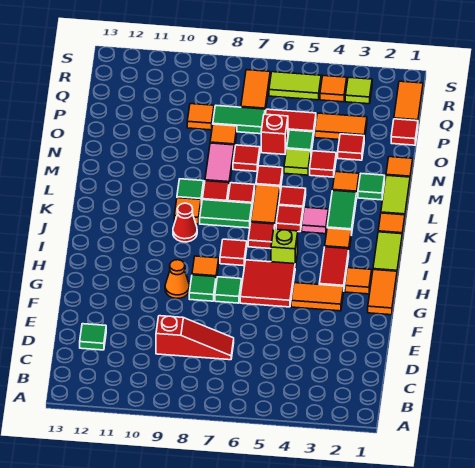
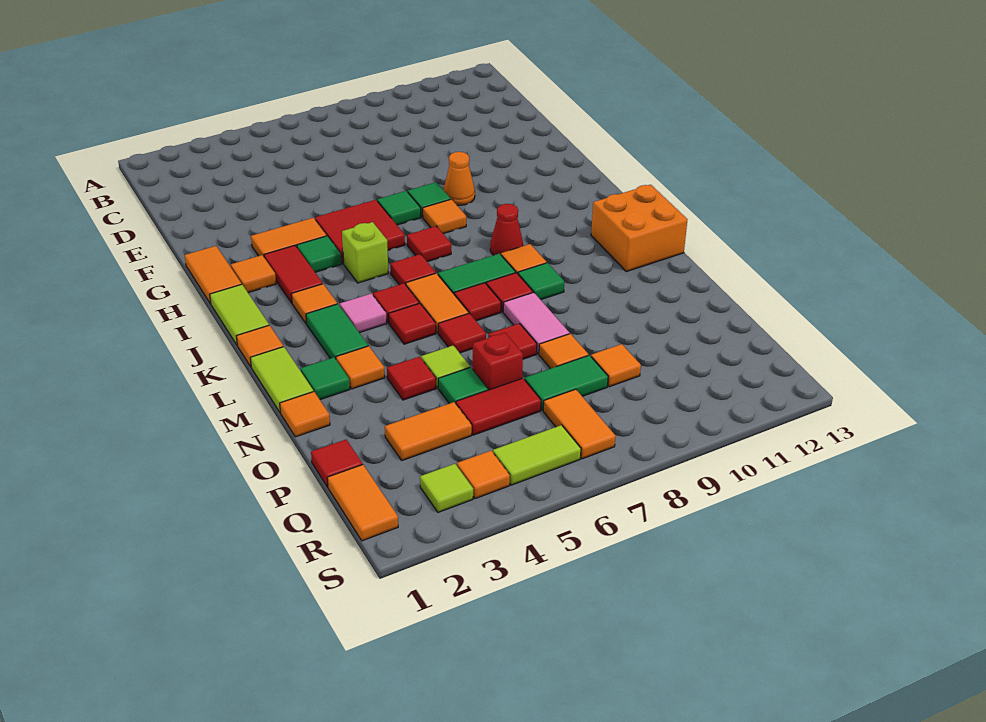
red slope D7:D9 level 1 top 9 -> none
green tile D12 level 1 -> green tile H4 level 1
none -> orange brick K12:L13 level 1
red tile O3 level 1 -> none

